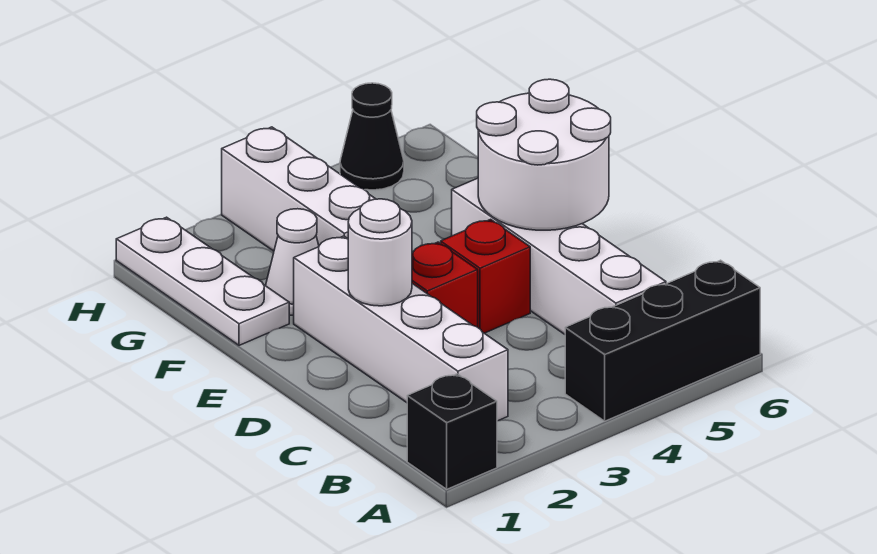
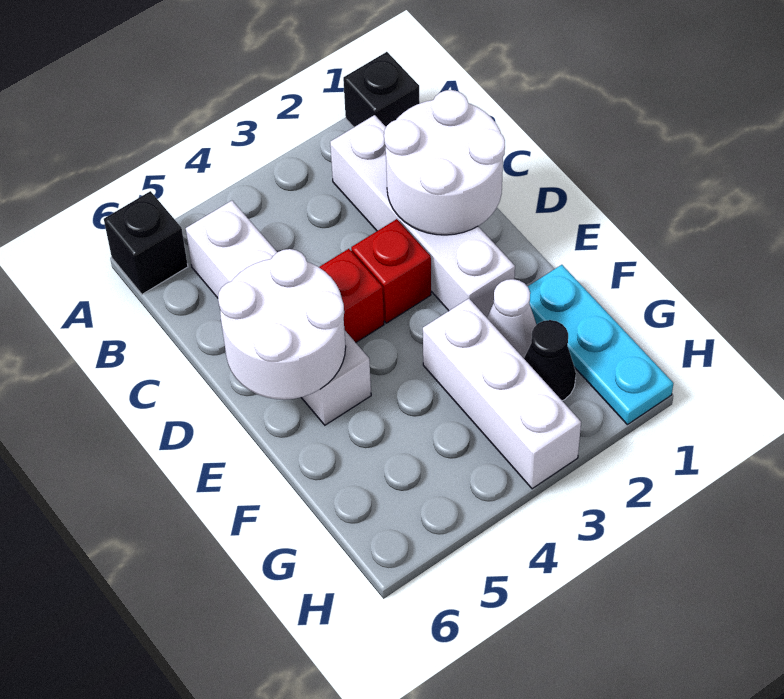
black brick A4:A6 level 1 -> black brick A6 level 1
white round brick D2 level 2 -> white round brick C1:D2 level 2
white plate F1:H1 level 1 -> cyan plate F1:H1 level 1
black cone H5 level 1 -> black cone G2 level 1

